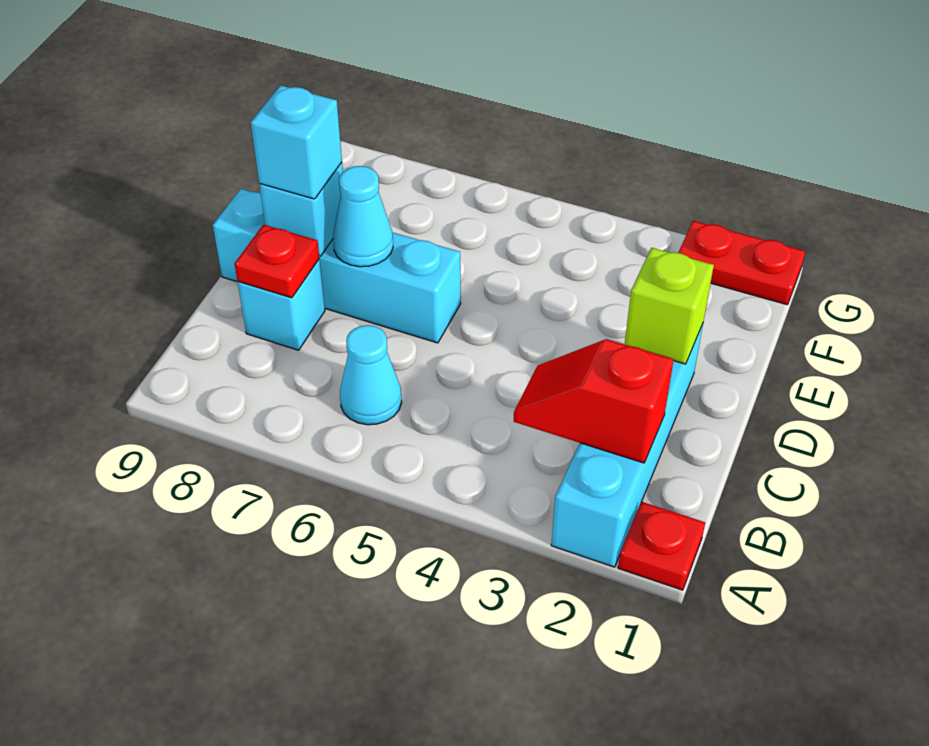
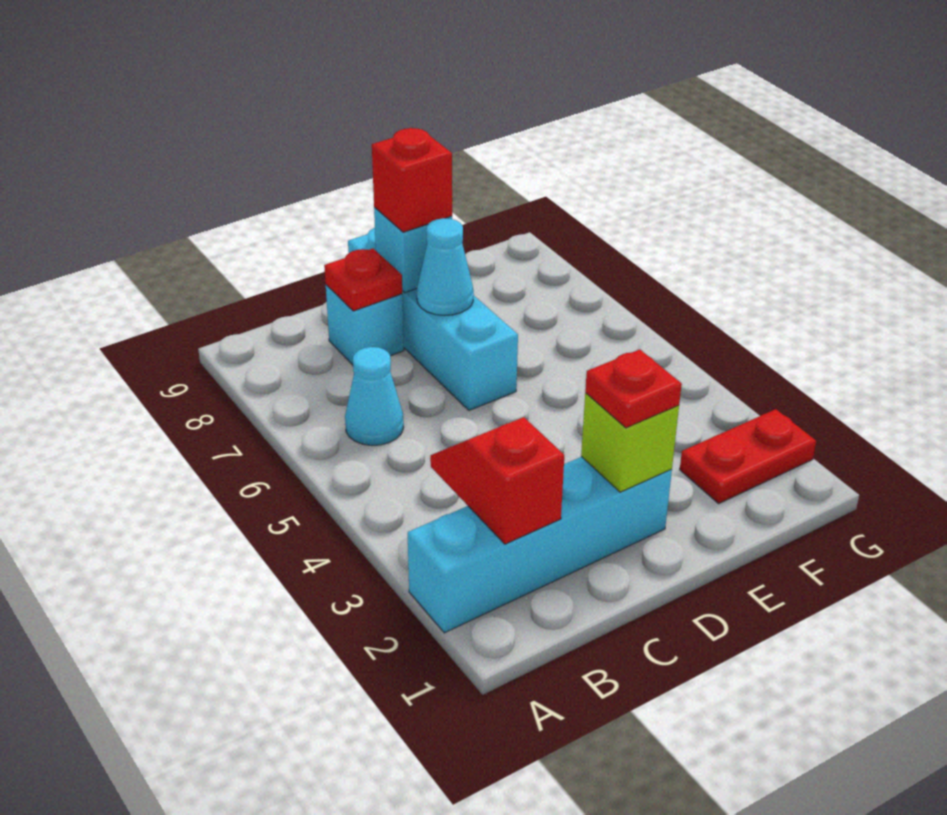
red plate A1 level 1 -> red plate D2 level 3
cyan brick D8 level 3 -> red brick D8 level 3
red plate G1:G2 level 1 -> red plate F2:G2 level 1

